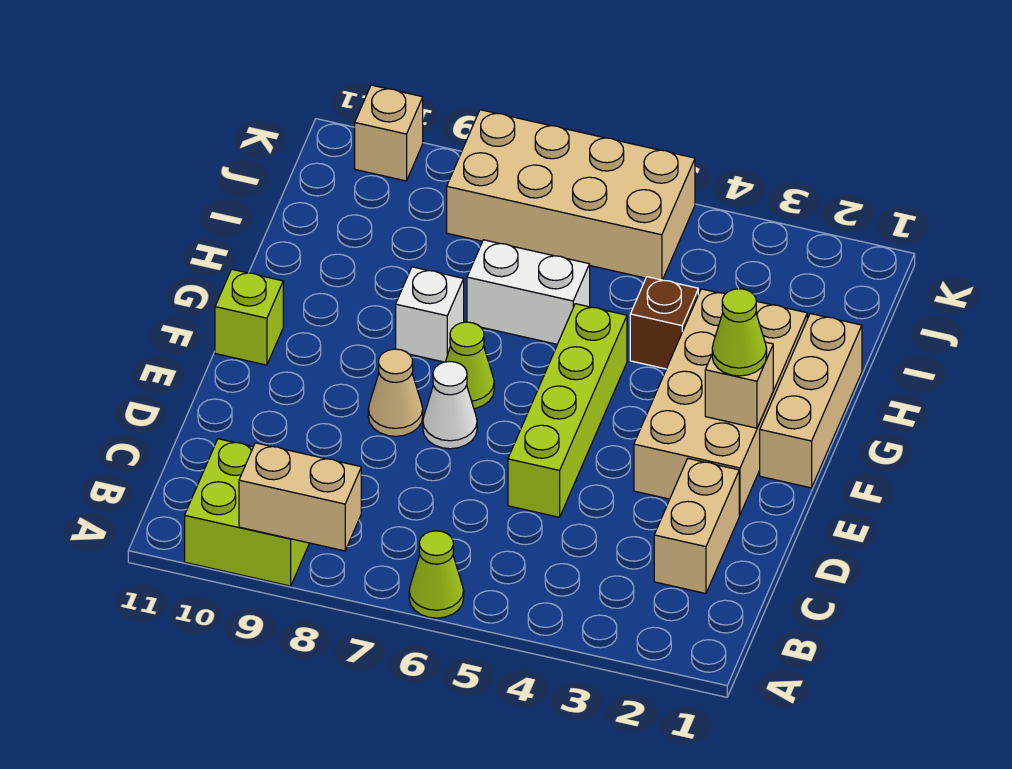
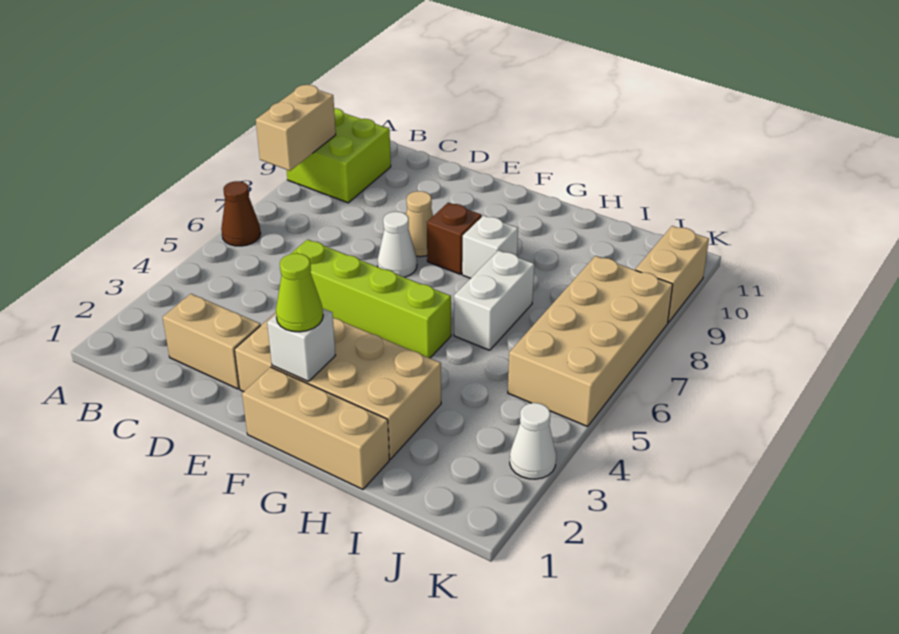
lime cone A6 level 1 -> brown cone A6 level 1
tan brick F2 level 2 -> white brick F2 level 2
lime cone F7 level 1 -> none
lime brick F11 level 1 -> none
brown brick H4 level 1 -> brown brick F8 level 1
none -> white cone K3 level 1
tan brick K10 level 1 -> tan brick K9:K10 level 1

